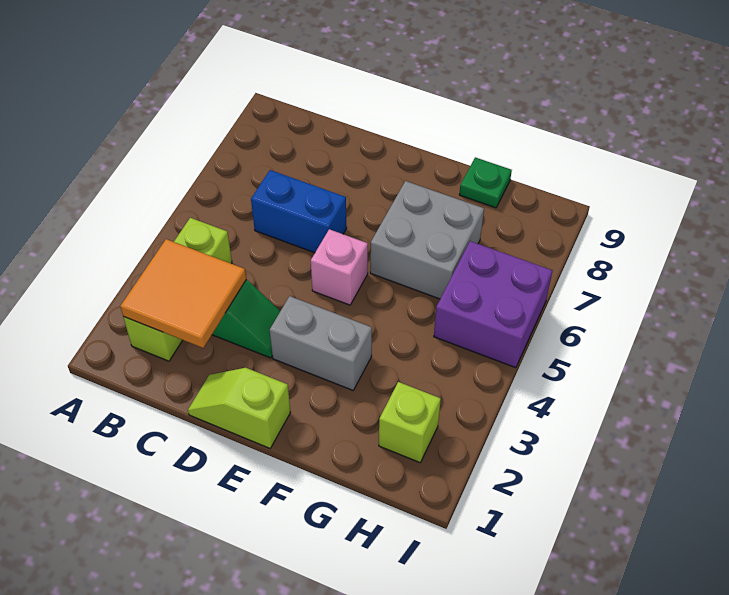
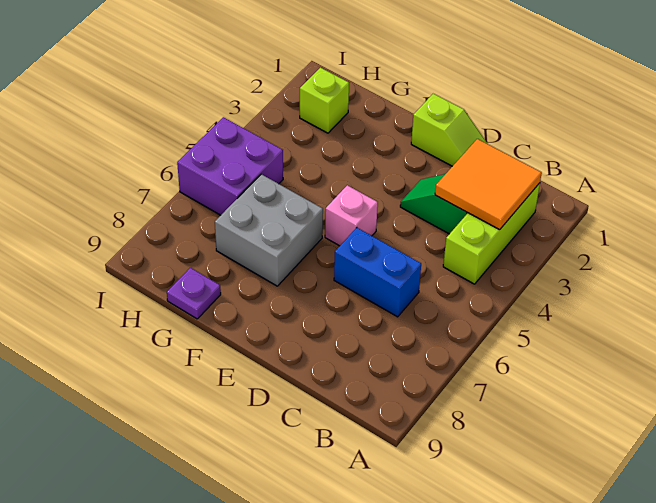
grey brick E3:F3 level 1 -> none
green plate G9 level 1 -> purple plate G9 level 1

